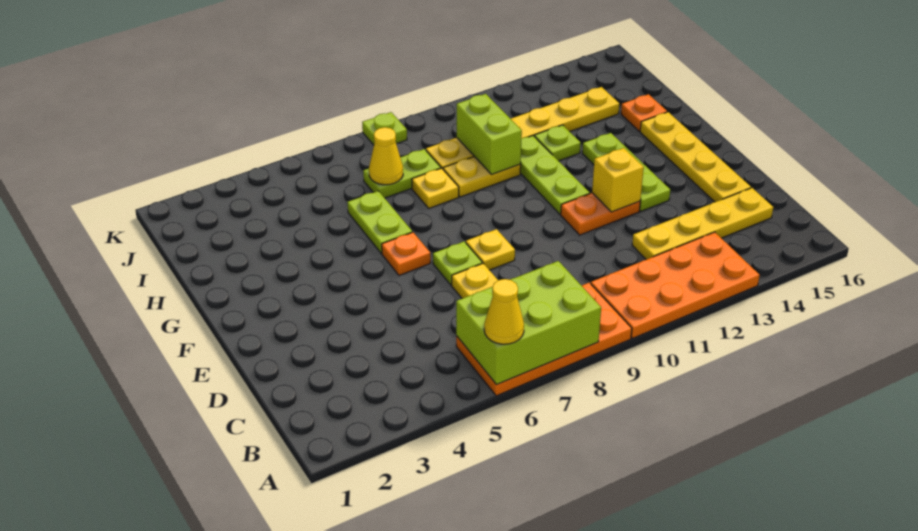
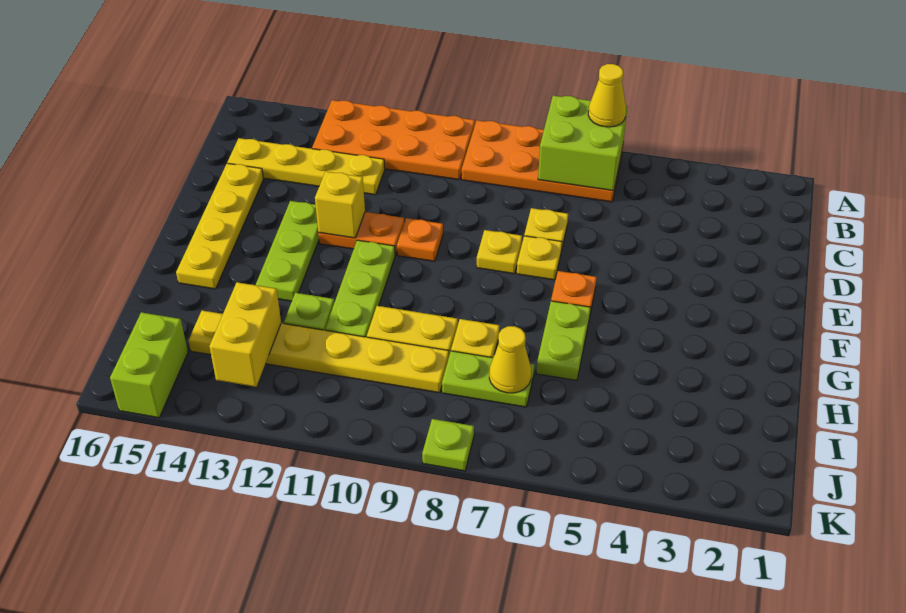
lime brick A6:B8 level 2 -> lime brick A6:B7 level 2
lime plate E7 level 1 -> yellow plate E7 level 1
lime brick H10:I10 level 2 -> lime brick J15:K15 level 1
orange plate H15 level 1 -> orange plate E10 level 1
none -> yellow brick I13:J13 level 2

